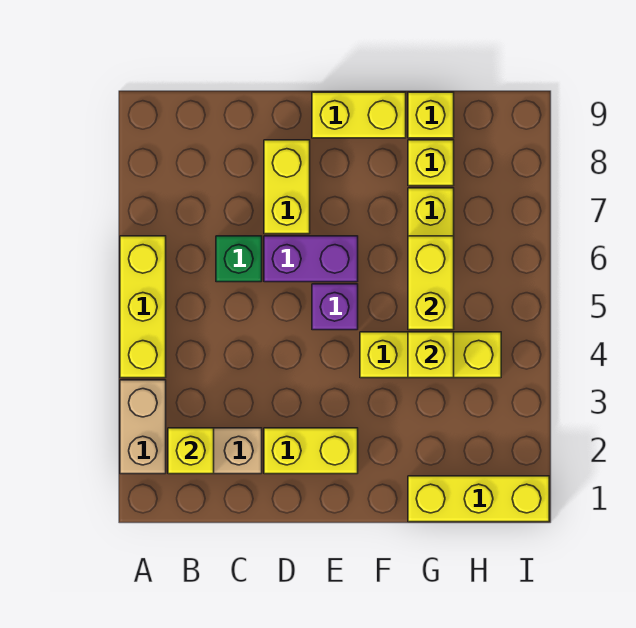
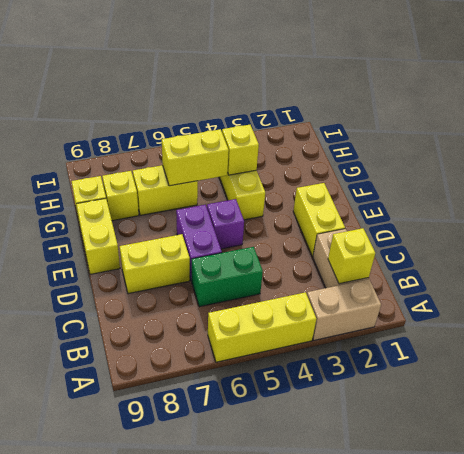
green brick C6 level 1 -> green brick C5:C6 level 1
yellow brick G1:I1 level 1 -> none

